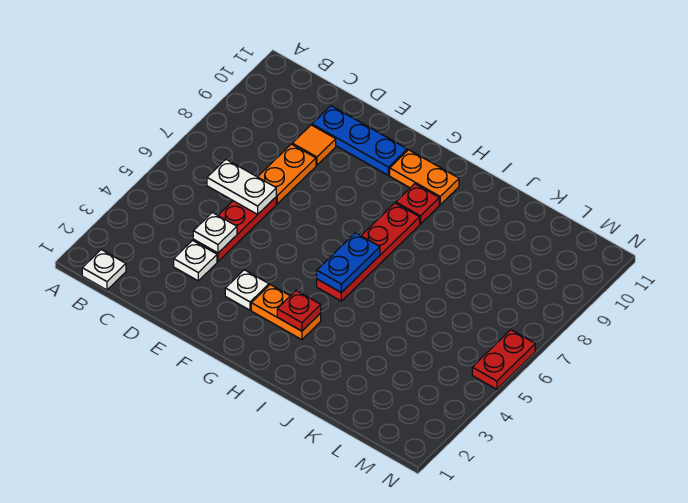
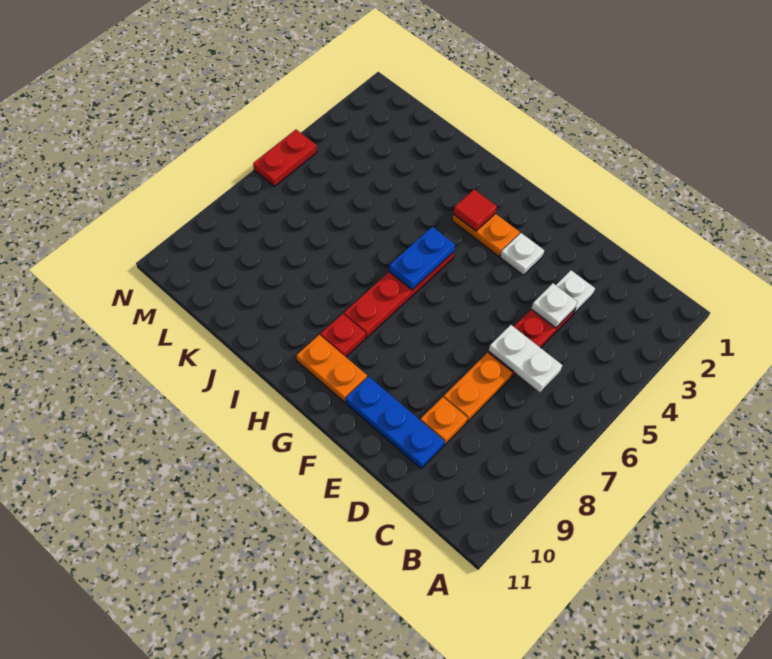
white plate B1 level 1 -> none
orange tile D9 level 1 -> orange plate D9 level 1
red plate H3 level 2 -> red tile H3 level 2

